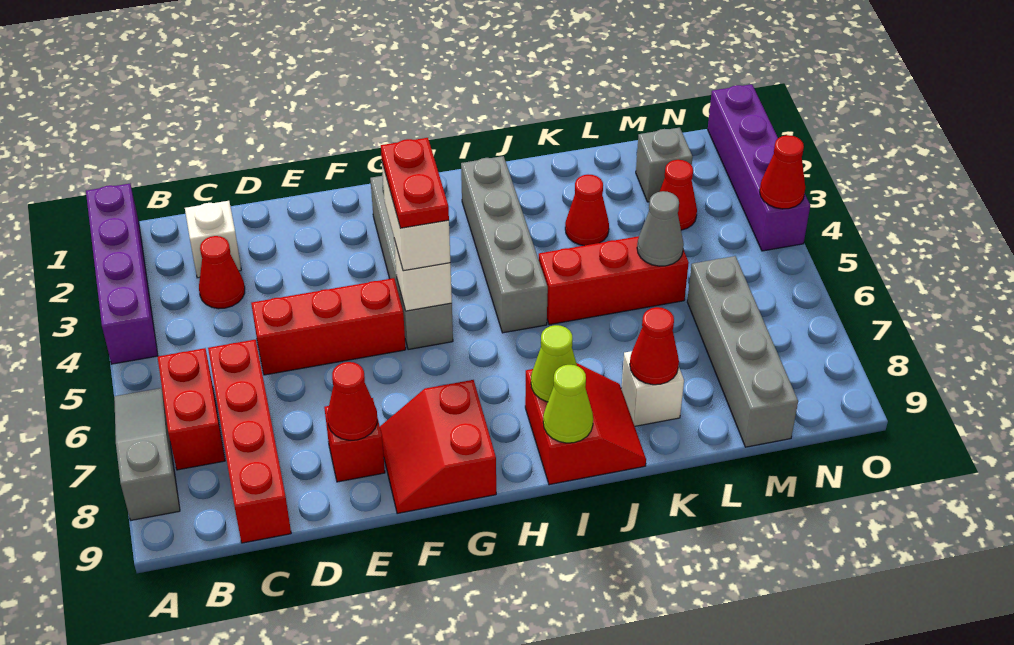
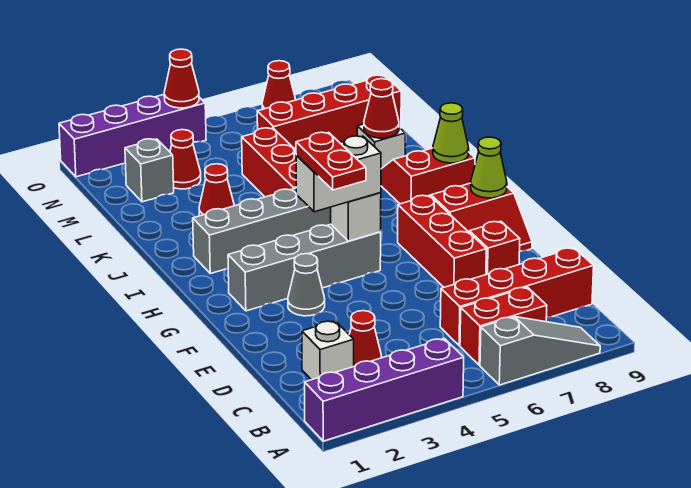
grey slope A6:A8 level 1 top 8 -> grey slope A6:A8 level 1 top 6
red brick D5:F5 level 1 -> red brick E7:G7 level 1
red cone E8 level 2 -> red cone O7 level 1
red plate G4:G5 level 4 -> red plate F4:G4 level 4
lime cone I8 level 2 -> lime cone G9 level 2
grey cone L5 level 2 -> grey cone F3 level 1
grey brick M6:M9 level 1 -> red brick M6:M9 level 1

